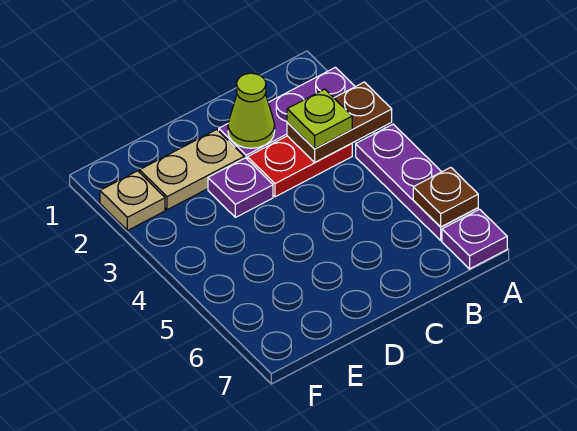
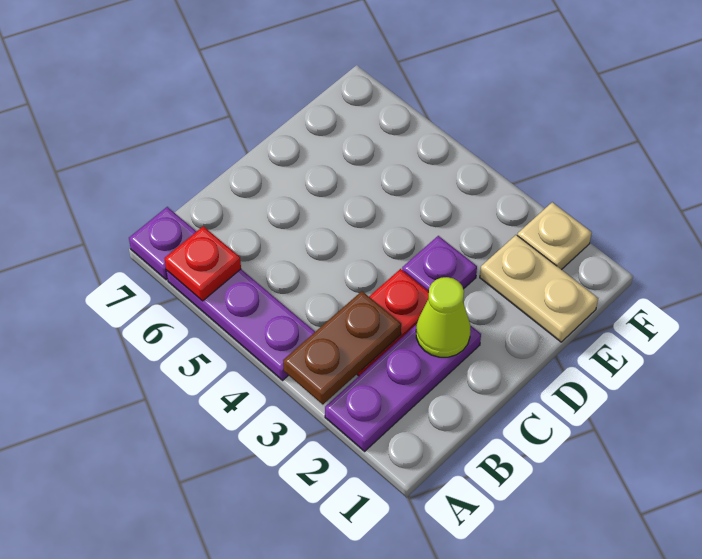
brown plate A6 level 2 -> red plate A6 level 2
lime plate B3 level 3 -> none
tan plate D2:E2 level 1 -> tan plate E1:E2 level 1

